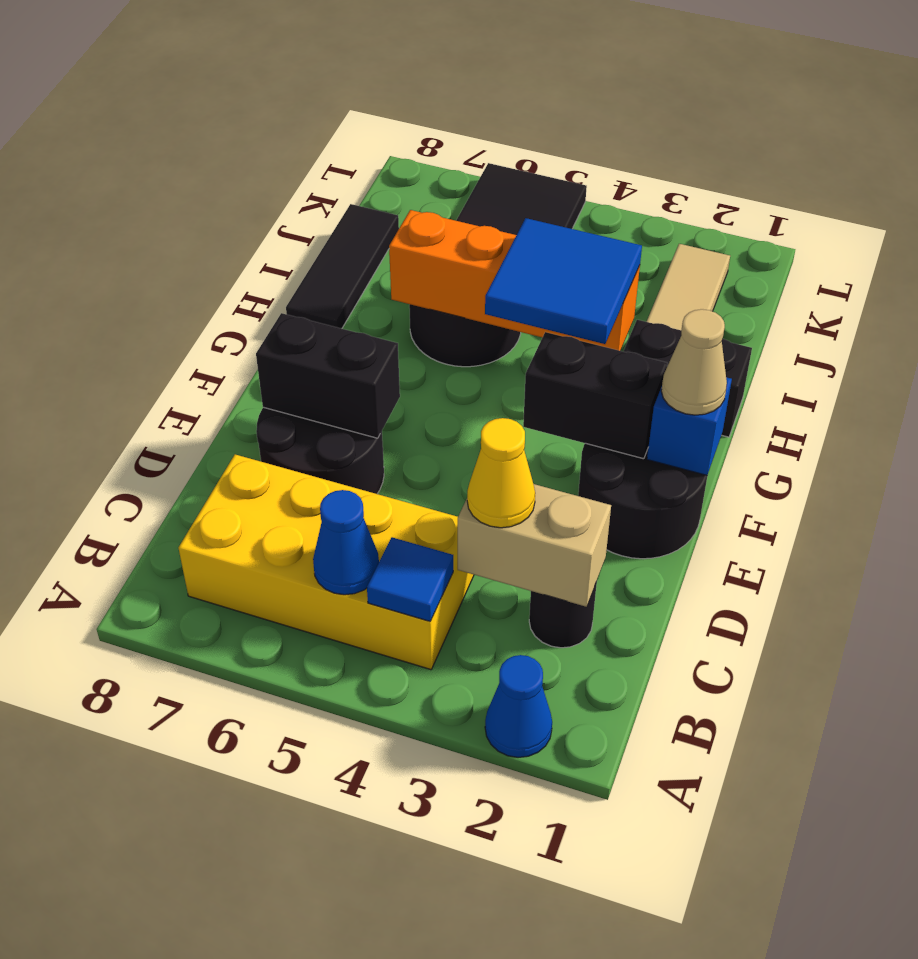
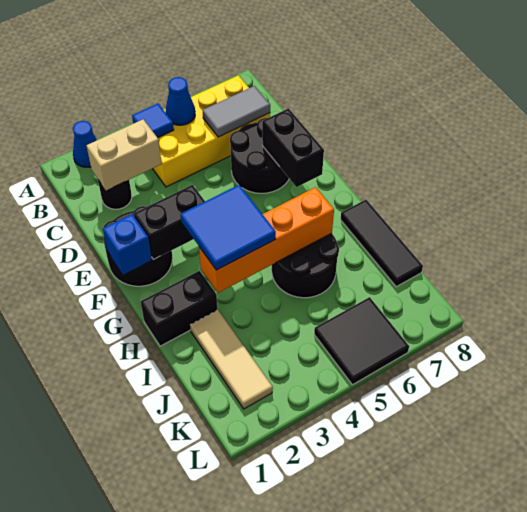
yellow cone C3 level 3 -> none
none -> grey tile C6:C7 level 2
black brick E6:E7 level 2 -> black brick E7:F7 level 2
tan cone F1 level 3 -> none

